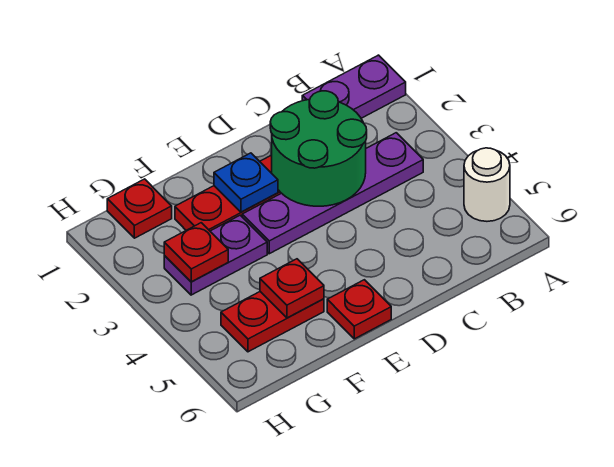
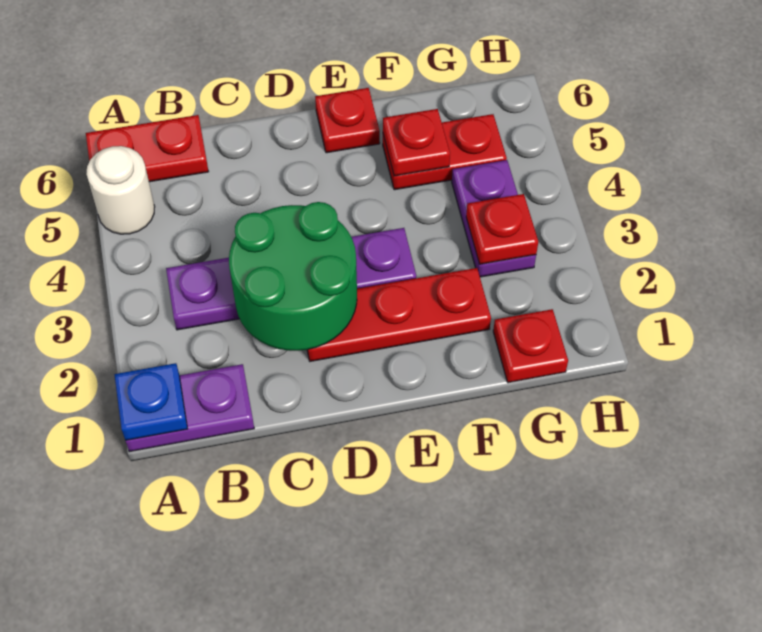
none -> red plate A6:B6 level 1
blue plate E2 level 2 -> blue plate A1 level 2
purple plate F3:G3 level 1 -> purple plate G3:G4 level 1

